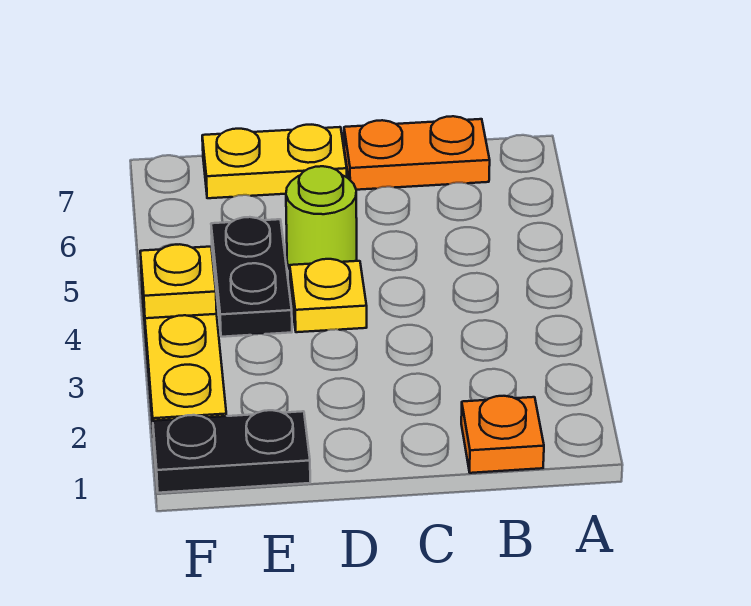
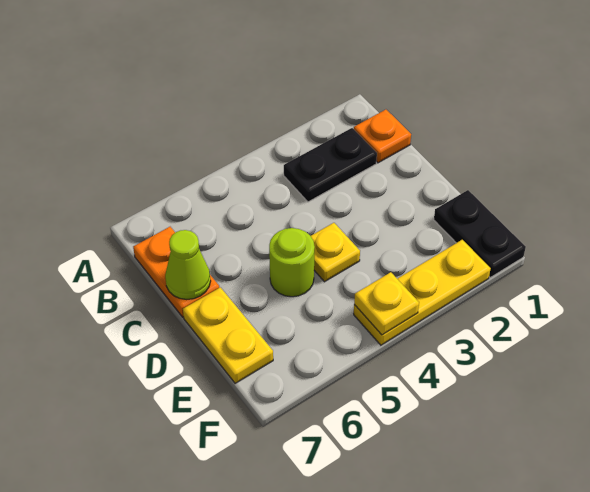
none -> lime cone C7 level 2
black plate E4:E5 level 1 -> black plate B2:B3 level 1

